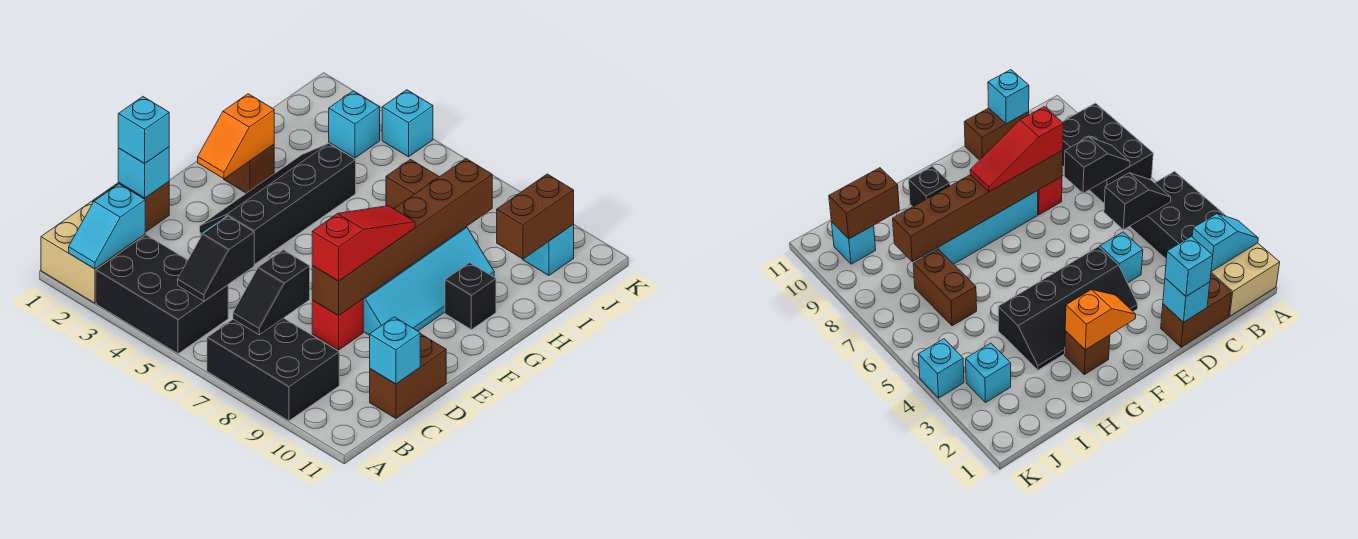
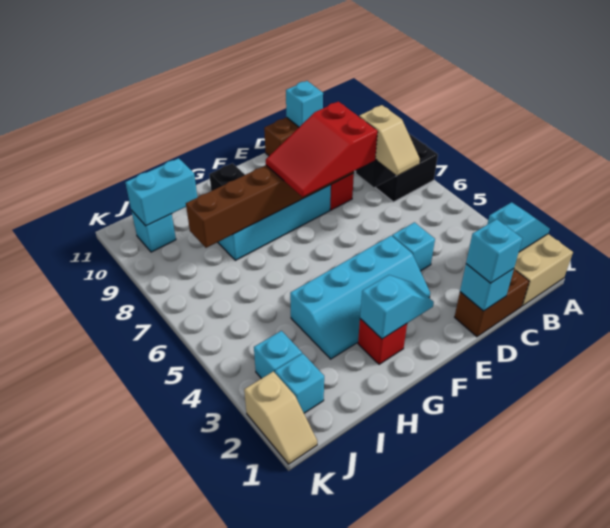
black brick A3:B5 level 1 -> none
black slope B5:C5 level 2 top C -> none
none -> tan slope C6:C7 level 3 top 7
red slope D8:F8 level 3 top D -> red slope D7:F8 level 3 top D
black slope E3:H4 level 1 top 4 -> cyan slope E3:H4 level 1 top 4
orange slope F2:G2 level 2 top G -> cyan slope F2:G2 level 2 top G
brown brick G2 level 1 -> red brick G2 level 1
brown brick I6:I7 level 1 -> none
brown brick I10:J10 level 2 -> cyan brick I10:J10 level 2
none -> tan slope K1:K2 level 1 top 2
cyan brick K4 level 1 -> cyan brick J2 level 1

